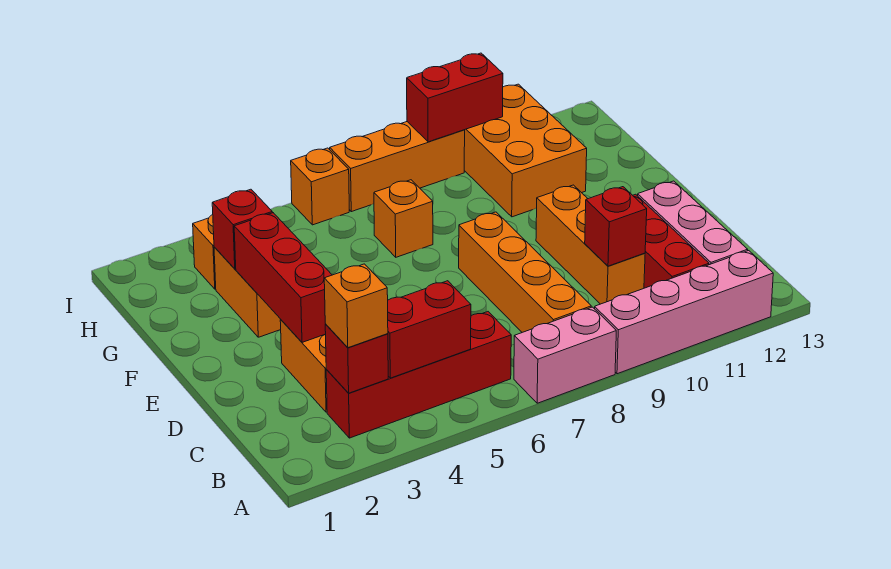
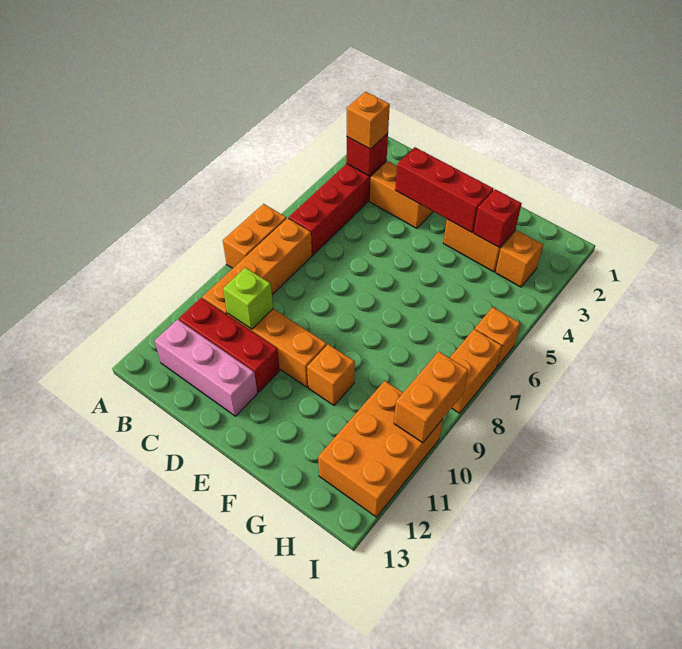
pink brick A7:A8 level 1 -> orange brick A7:A8 level 1
pink brick A9:A12 level 1 -> none
red brick B4:B5 level 2 -> none
orange brick B8:E8 level 1 -> orange brick B7:B10 level 1
red brick C10 level 2 -> lime brick C10 level 2
orange brick G7 level 1 -> orange brick F10 level 1
orange brick G10:I11 level 1 -> orange brick H10:I12 level 1
orange brick I7:I9 level 1 -> orange brick I7:I8 level 1
red brick I9:I10 level 2 -> orange brick I9:I10 level 2

